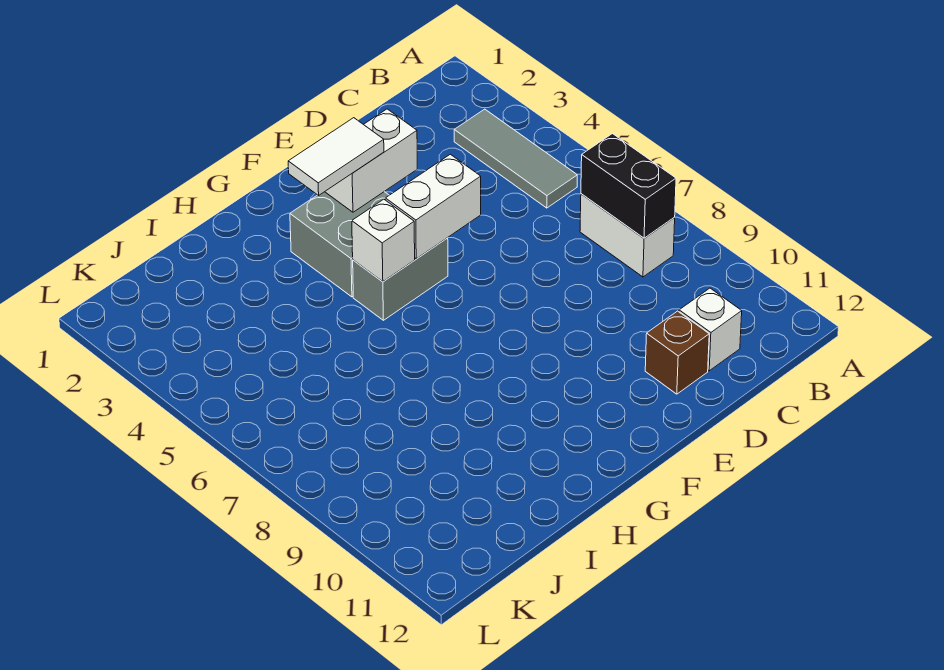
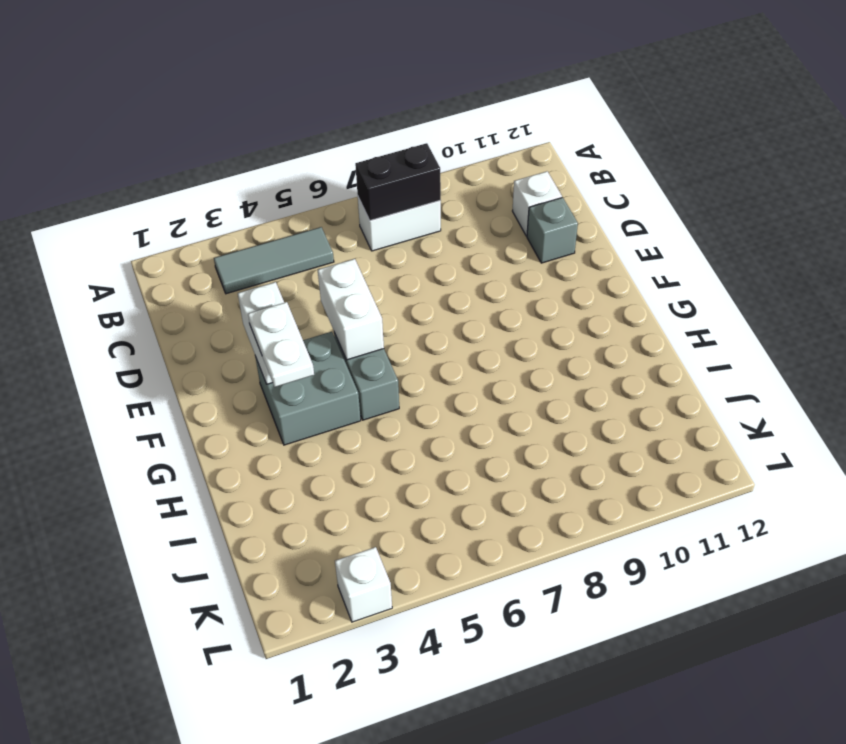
brown brick D11 level 1 -> grey brick D11 level 1
white tile F3:G3 level 3 -> white plate F3:G3 level 3
white brick G5 level 2 -> white brick L3 level 1

